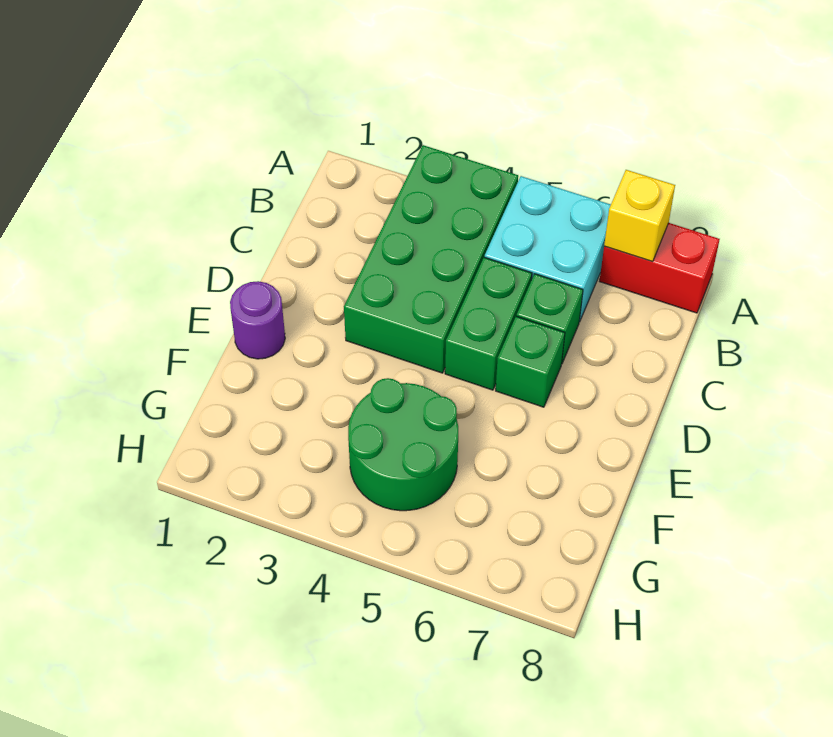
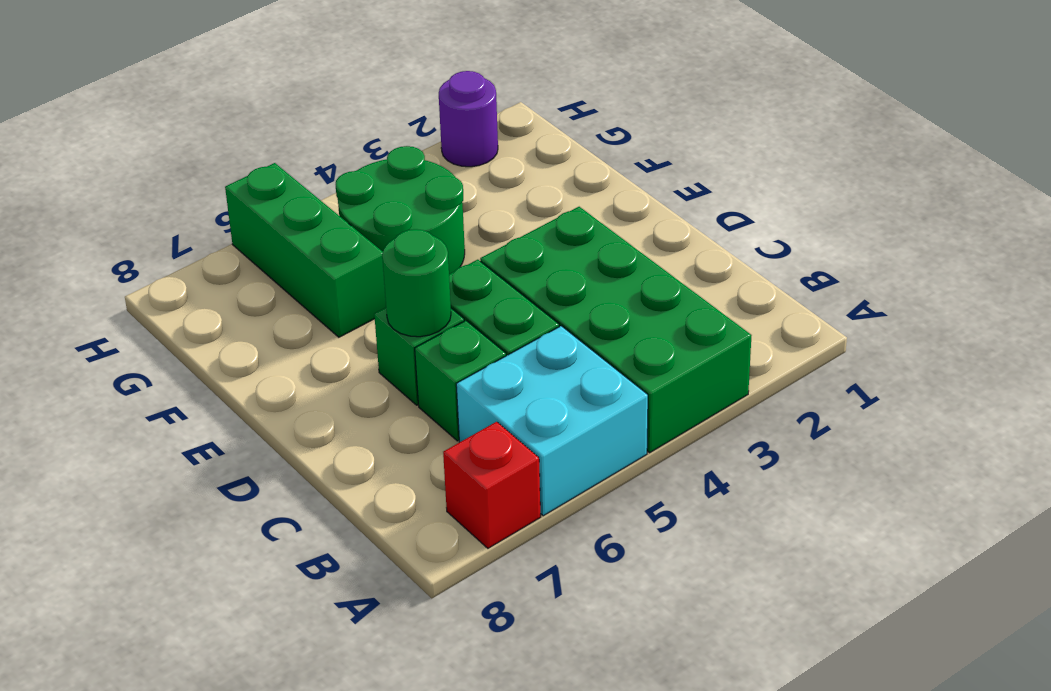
red brick A7:A8 level 1 -> red brick A7 level 1
yellow brick A7 level 2 -> none
none -> green round brick D6 level 2
purple round brick E1 level 1 -> purple round brick H2 level 1
none -> green brick F6:H6 level 1

